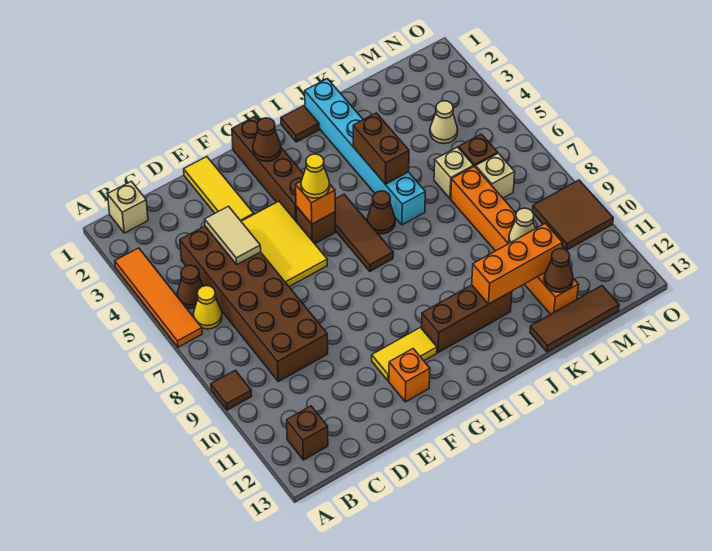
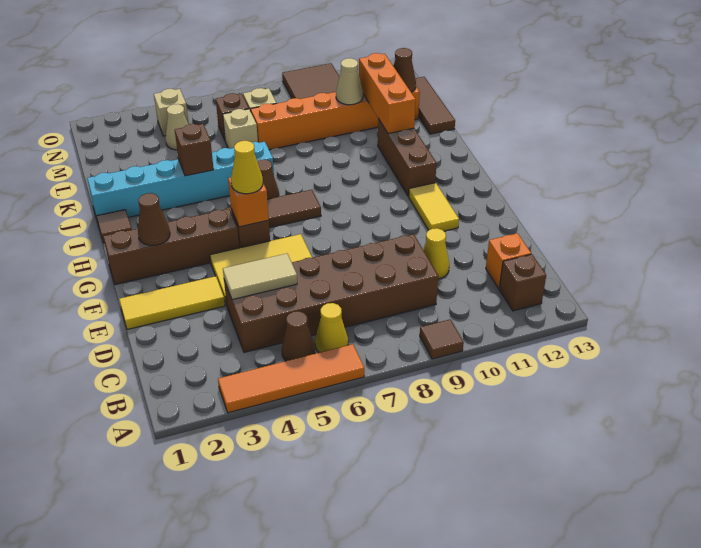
tan brick B1 level 1 -> tan brick N4 level 1
none -> yellow cone D10 level 1
orange brick F12 level 1 -> orange brick C12 level 1
brown brick J4:J5 level 2 -> brown brick J4 level 2

